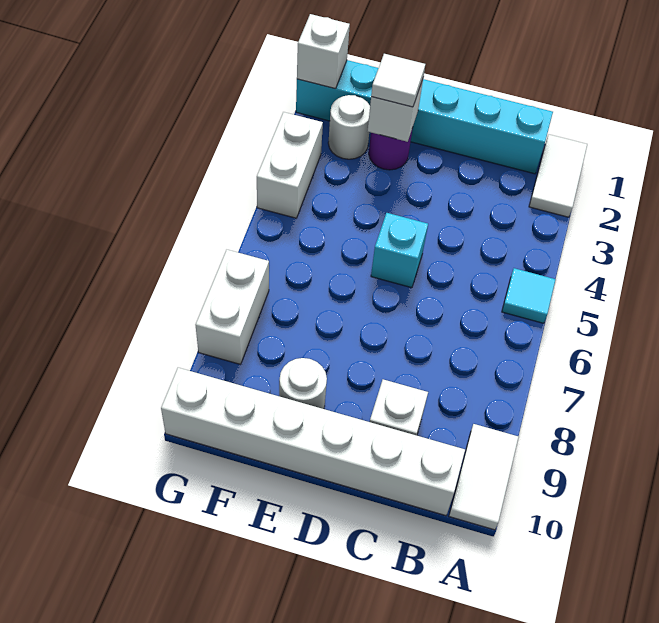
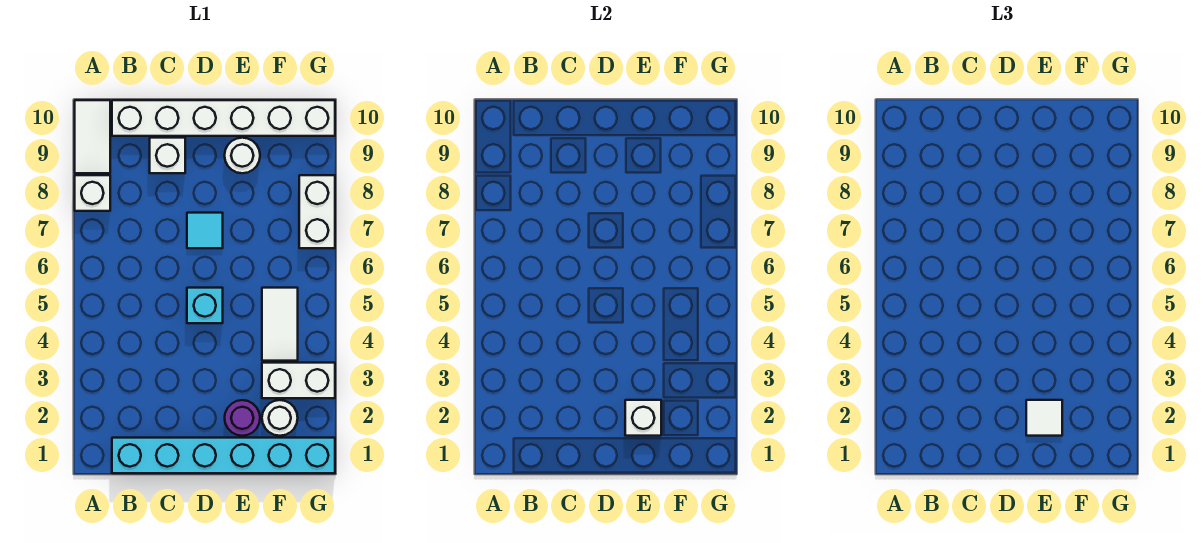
white tile A1:A2 level 1 -> white tile F4:F5 level 1
cyan tile A5 level 1 -> cyan tile D7 level 1
white brick G1 level 2 -> white brick A8 level 1
white brick G3:G4 level 1 -> white brick F3:G3 level 1

